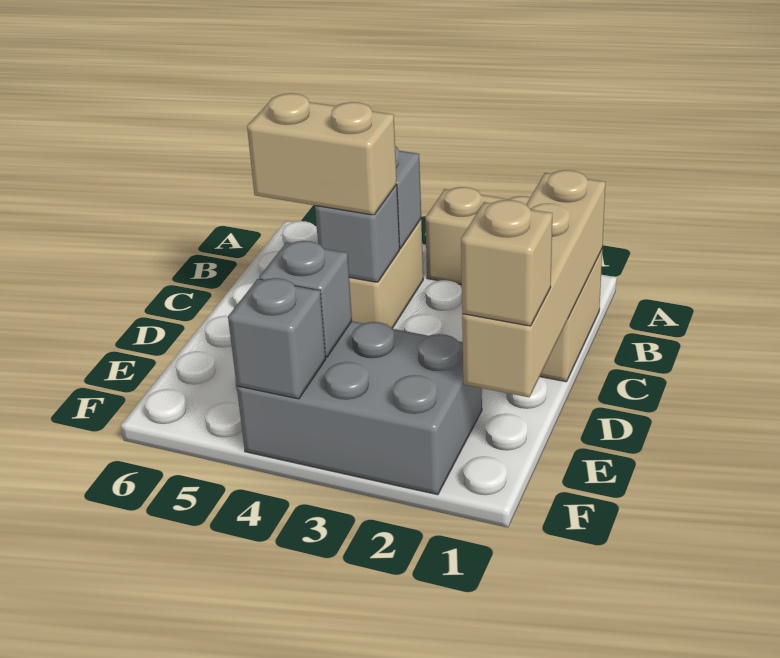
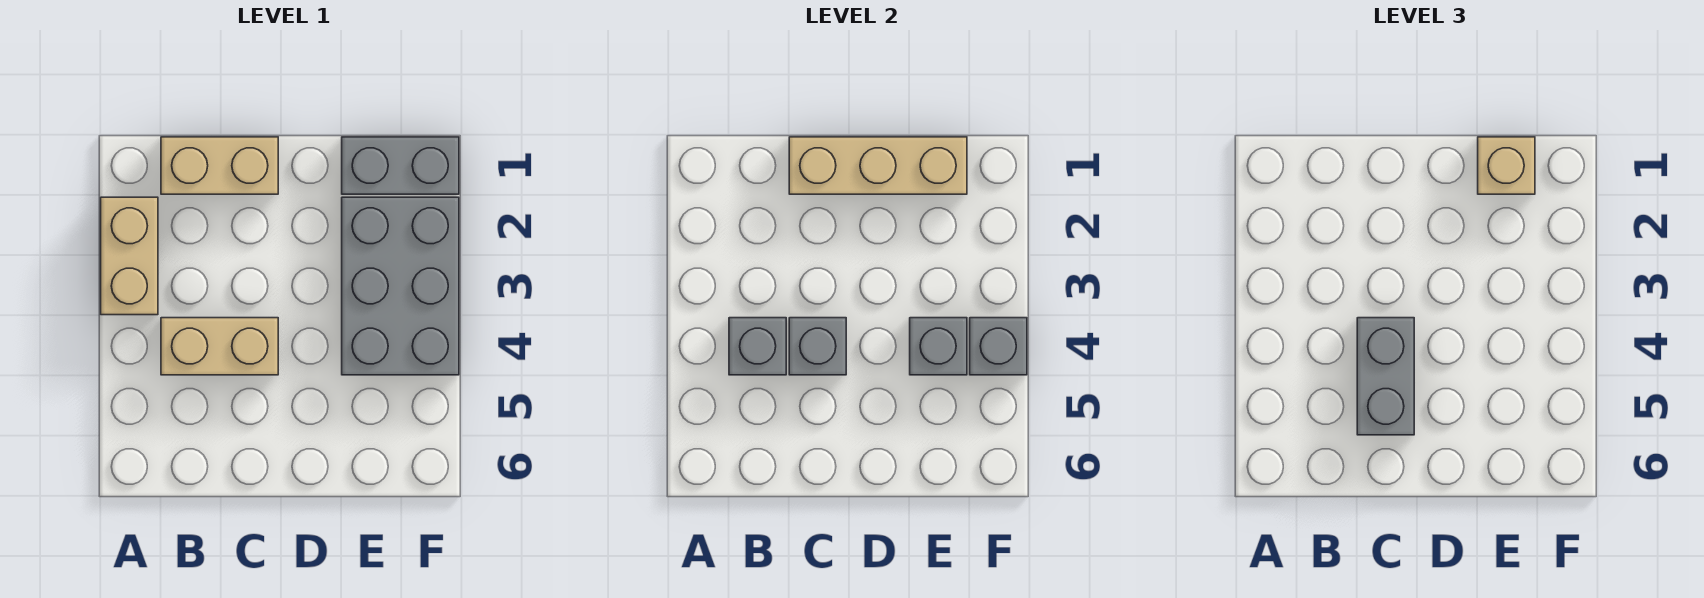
tan brick B1:E1 level 2 -> tan brick C1:E1 level 2
tan brick C4:C5 level 3 -> grey brick C4:C5 level 3
none -> grey brick E1:F1 level 1

